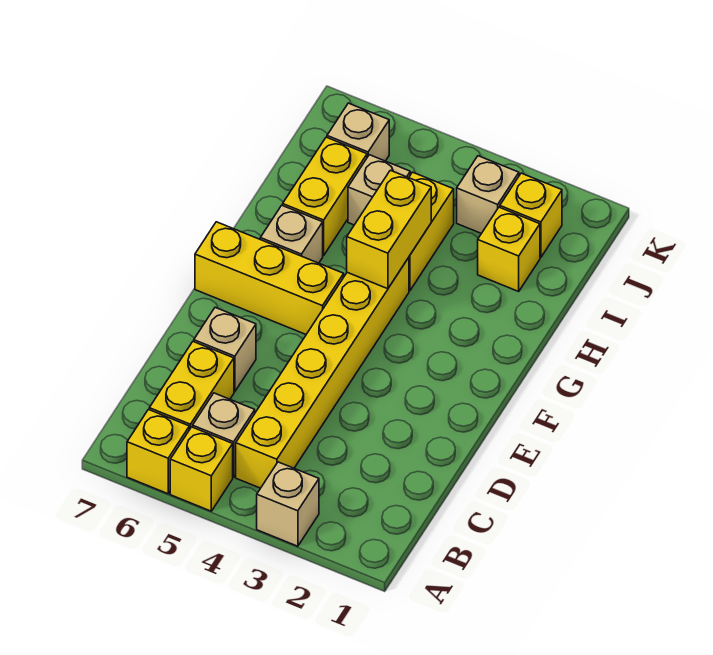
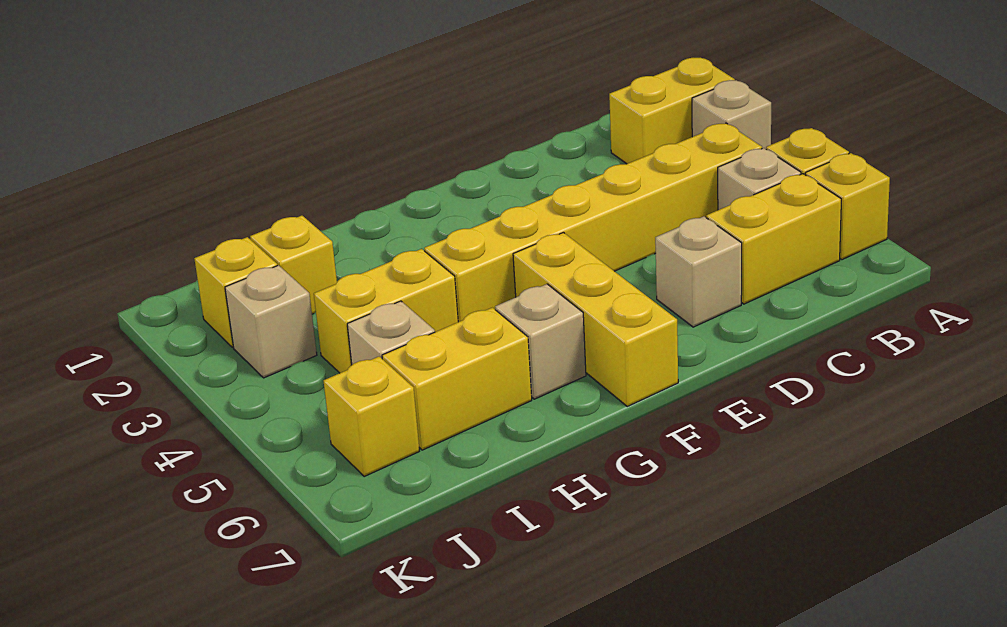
yellow brick G4:H4 level 2 -> yellow brick A2:B2 level 1
tan brick J6 level 1 -> yellow brick J6 level 1

